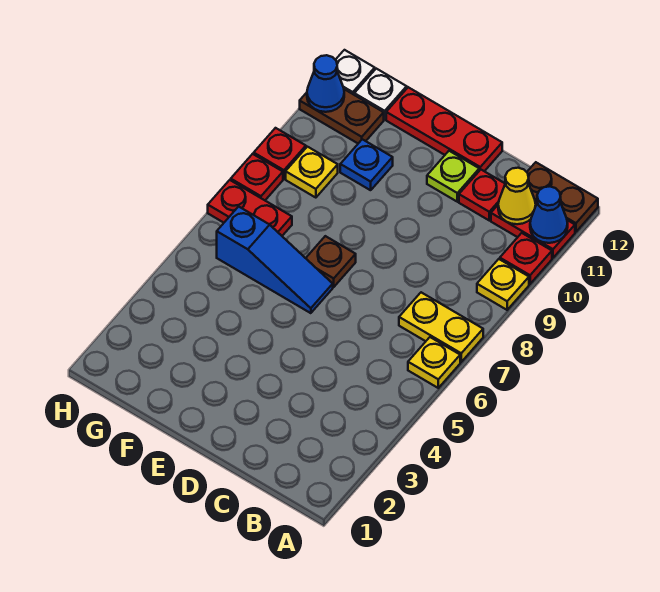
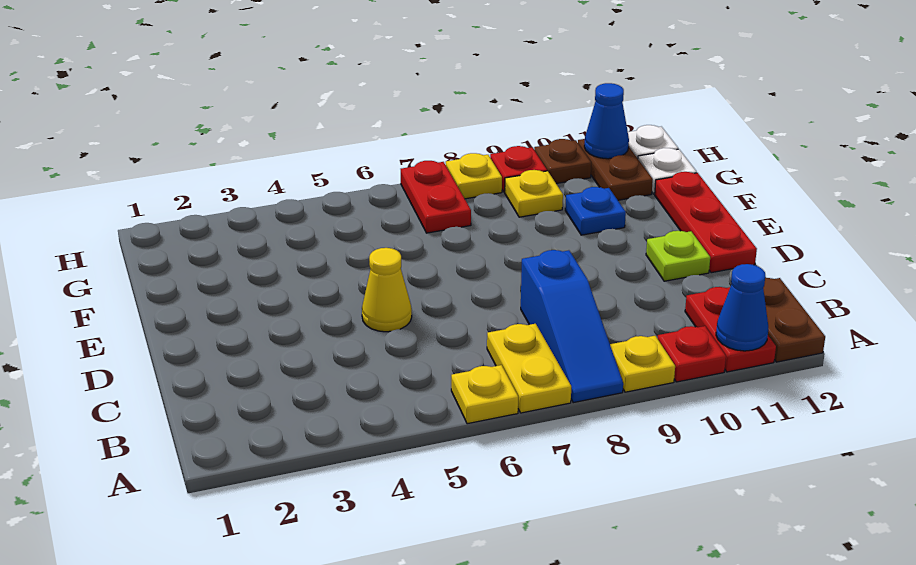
yellow cone B11 level 2 -> yellow cone D5 level 1
red plate C11 level 1 -> none
blue slope E6:G6 level 1 top G -> blue slope A8:C8 level 1 top C
brown plate E7 level 1 -> brown plate H10 level 1
red plate H8 level 1 -> yellow plate H8 level 1

